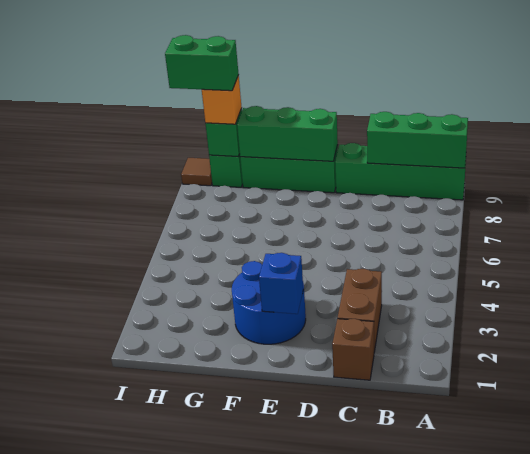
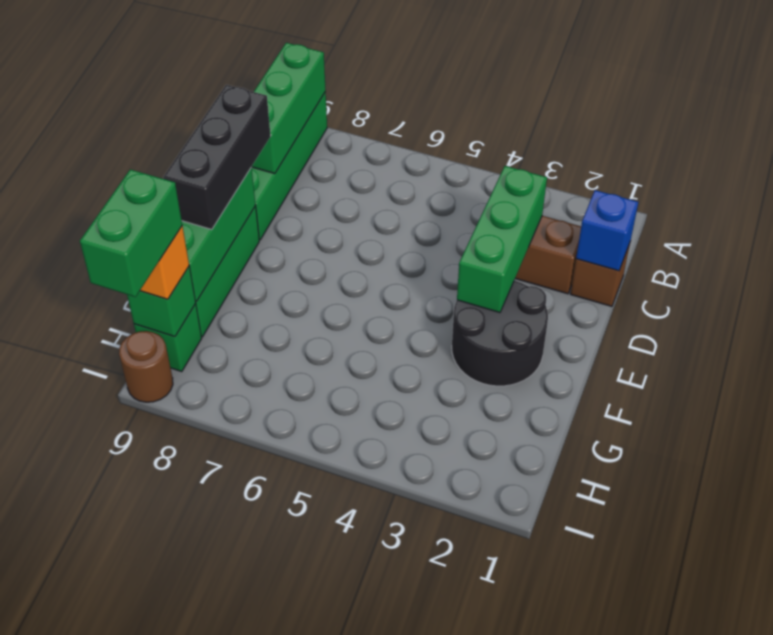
none -> green brick C3:E3 level 2
none -> black brick D9:F9 level 3
blue round brick E2:F3 level 1 -> black round brick E2:F3 level 1
blue brick E2 level 2 -> blue brick C1 level 2
brown tile I9 level 1 -> brown round brick I9 level 1

